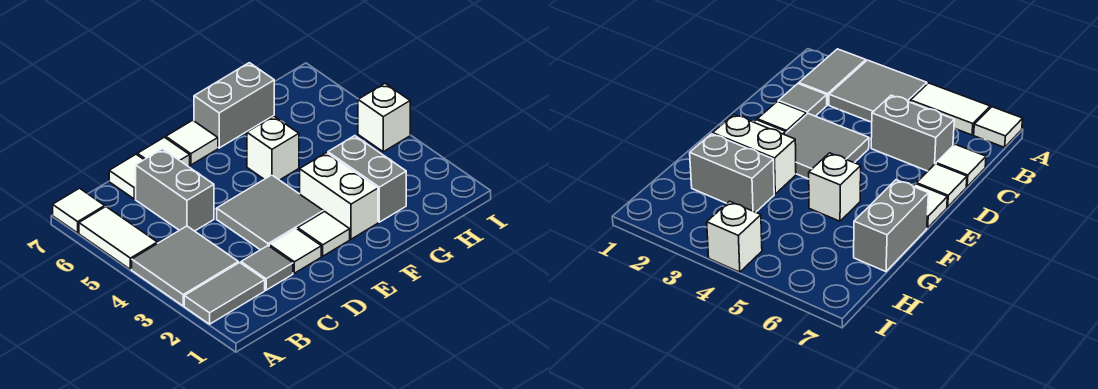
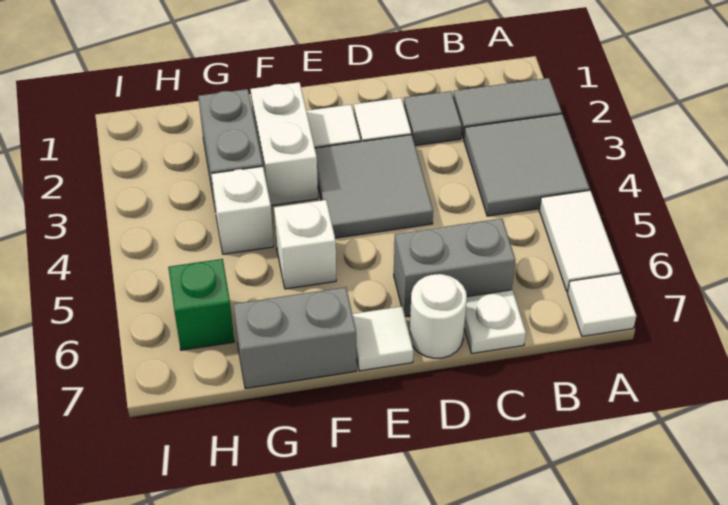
grey brick C5:C6 level 1 -> grey brick C6:D6 level 1
white tile C7 level 1 -> white plate C7 level 1
white tile D7 level 1 -> white round brick D7 level 1
none -> green brick H6 level 1
white brick I4 level 1 -> white brick G4 level 1

